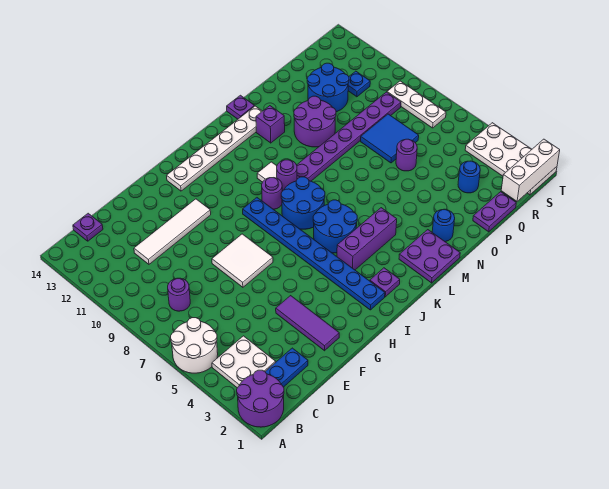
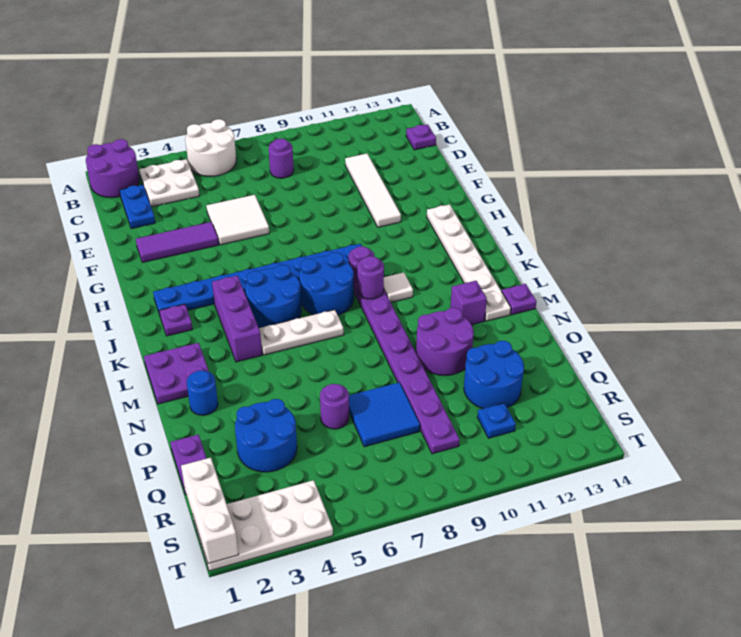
white tile F7:G8 level 1 -> white tile E5:F6 level 1
blue round brick Q3 level 1 -> blue round brick P3:Q4 level 1
white plate S7:S9 level 1 -> white plate L5:L7 level 1

